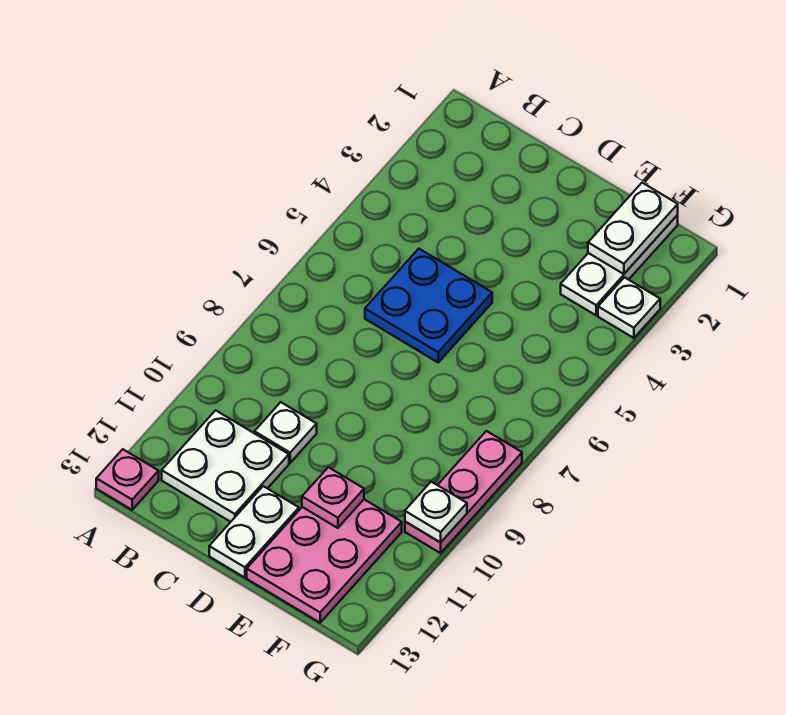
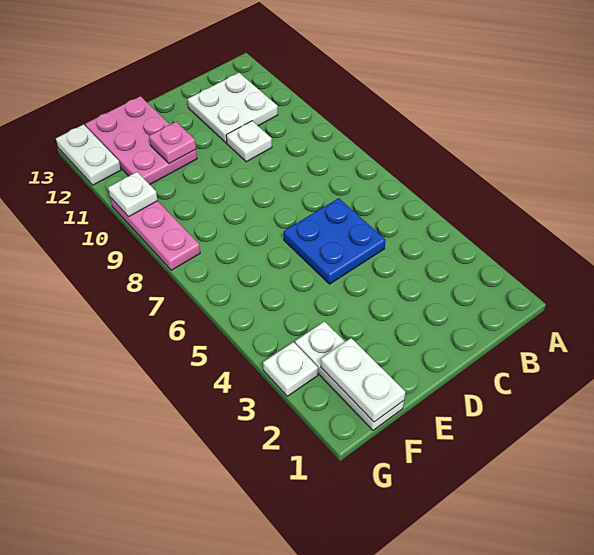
pink plate A13 level 1 -> none
white plate D12:D13 level 1 -> white plate G12:G13 level 1

